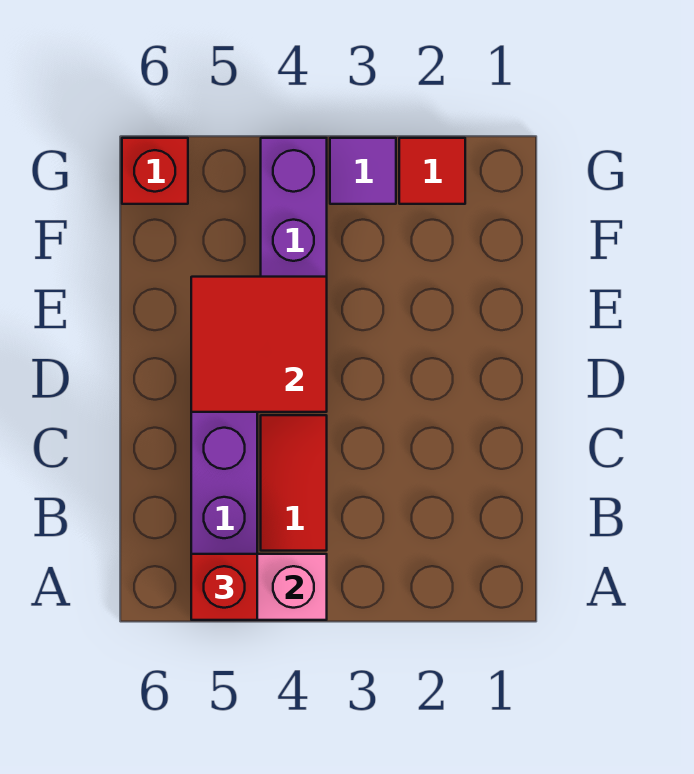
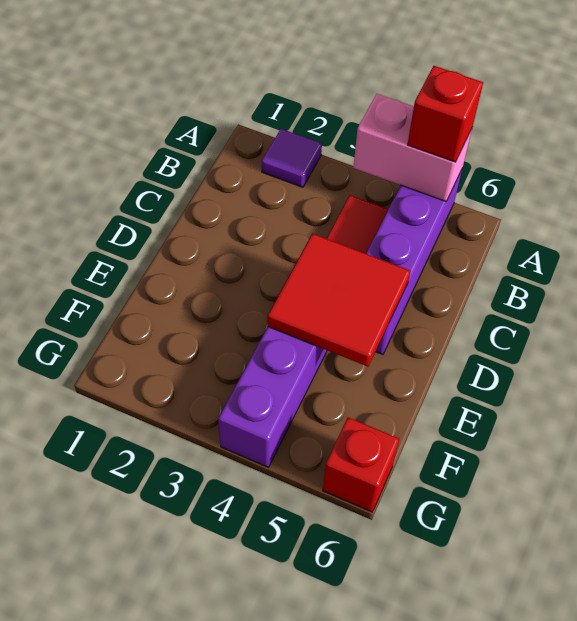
red tile G2 level 1 -> none
purple tile G3 level 1 -> purple tile A2 level 1

